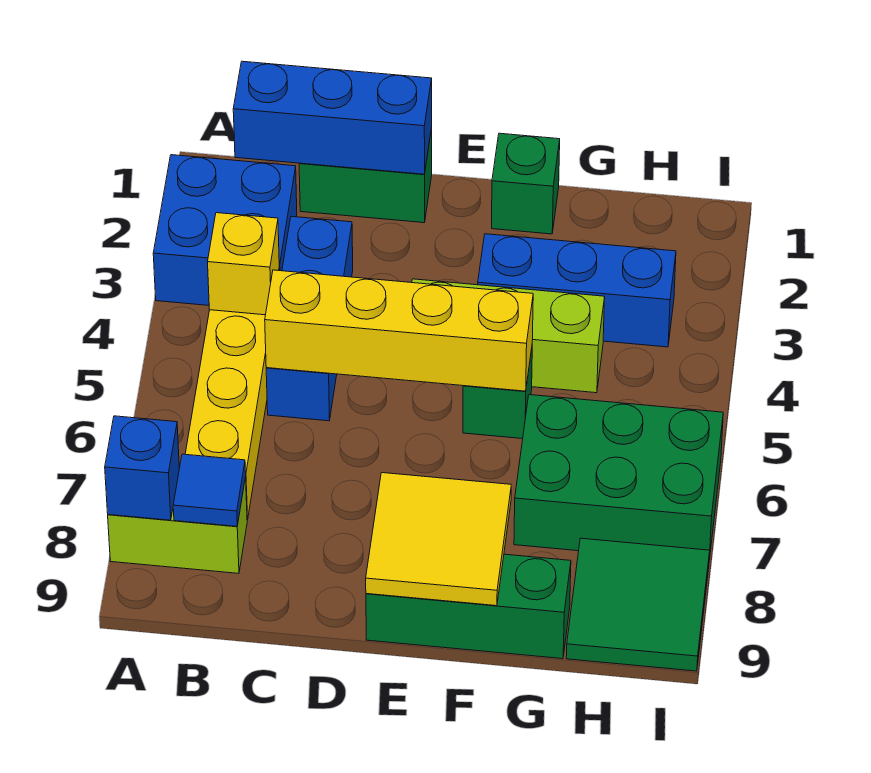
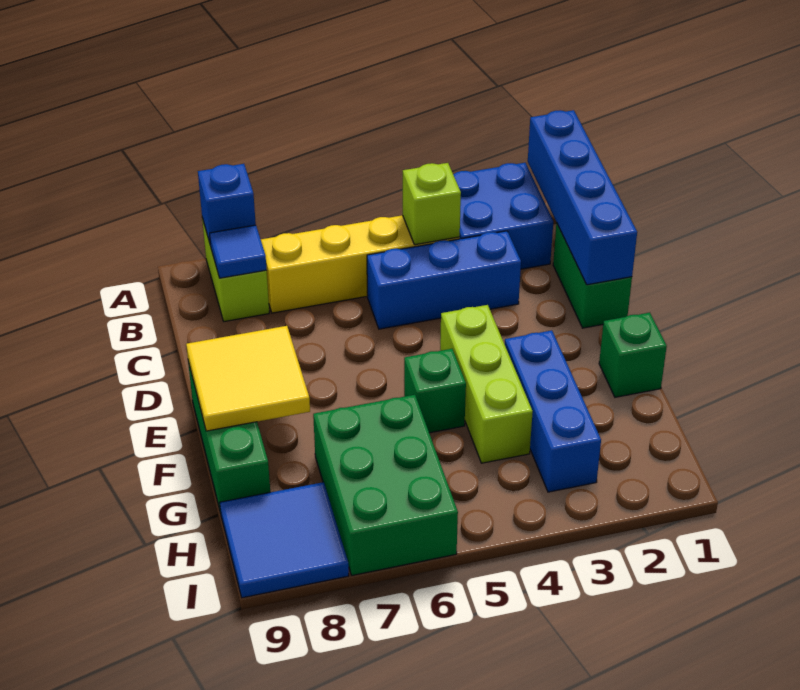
blue brick B1:D1 level 2 -> blue brick A1:D1 level 2
yellow brick B4 level 2 -> lime brick B4 level 2
yellow brick C5:F5 level 2 -> none
green tile H8:I9 level 1 -> blue tile H8:I9 level 1

